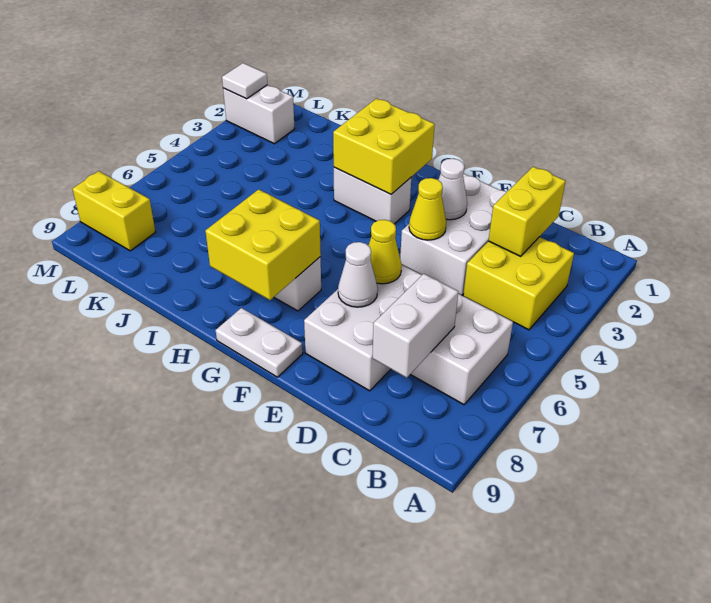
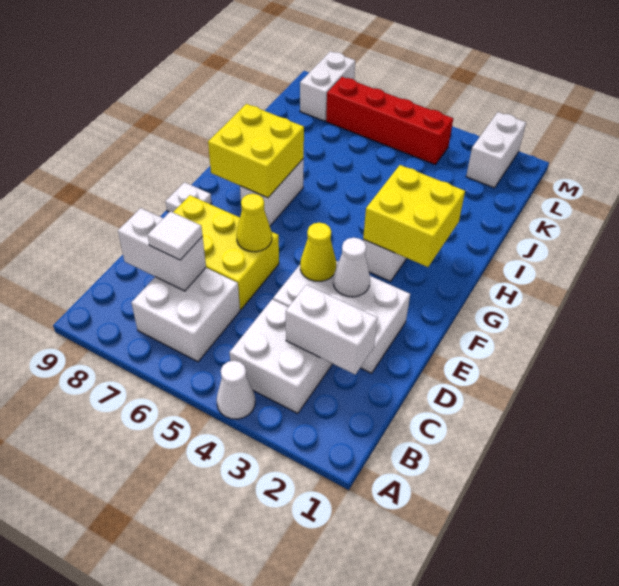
yellow brick B3:C4 level 1 -> white brick B3:C4 level 1
yellow brick C2:C3 level 2 -> white brick C2:C3 level 2
white brick D6:E8 level 1 -> yellow brick D6:E8 level 1
white cone E7 level 2 -> white cone A4 level 1
white plate F9:G9 level 1 -> white plate F9 level 1
none -> red brick L4:L7 level 1
yellow brick L8:M8 level 1 -> white brick L8:M8 level 1
white tile M2 level 2 -> white tile C7 level 3

